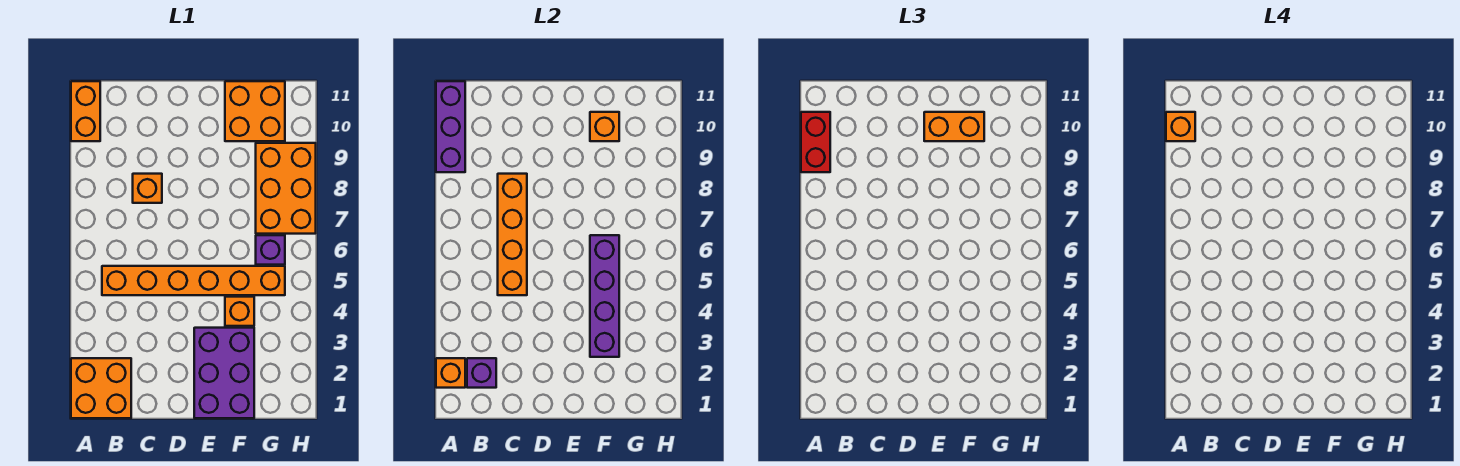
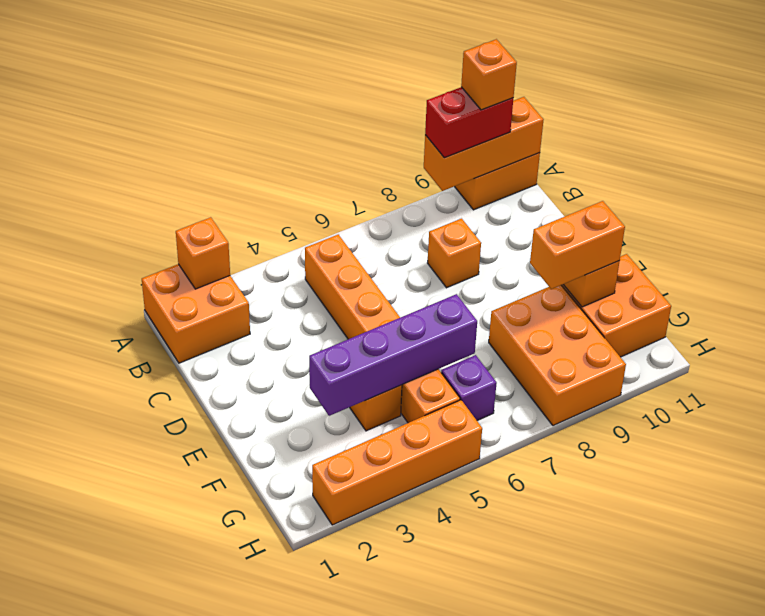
purple brick A9:A11 level 2 -> orange brick A9:A11 level 2
purple brick B2 level 2 -> none
orange brick C5:C8 level 2 -> orange brick H2:H5 level 1
purple brick E1:F3 level 1 -> none
orange brick E10:F10 level 3 -> orange brick F9:F10 level 3
orange brick G7:H9 level 1 -> orange brick F8:H9 level 1

